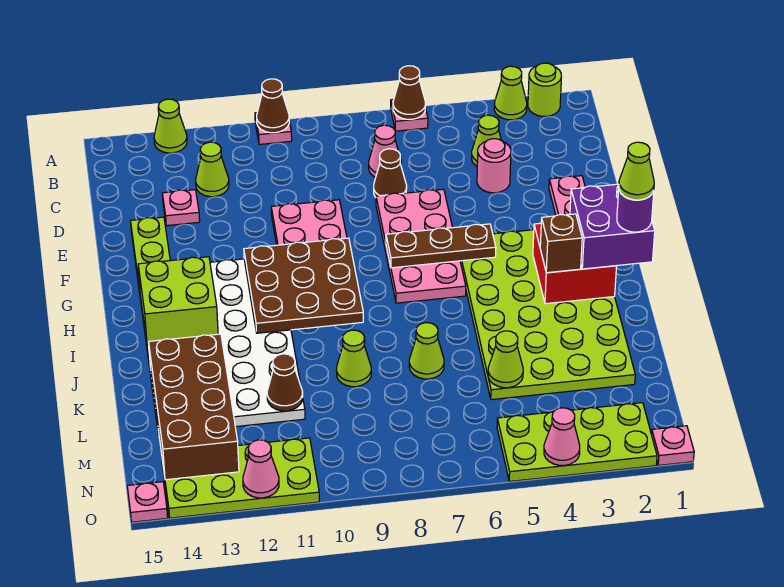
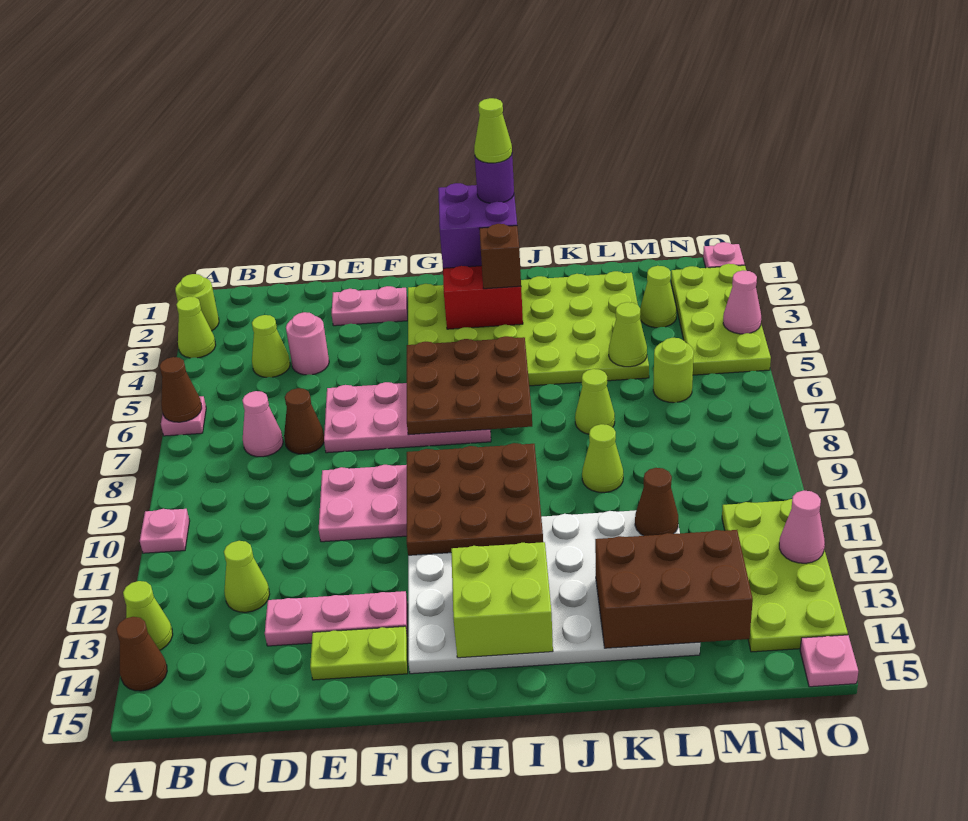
brown cone A10 level 2 -> brown cone A14 level 1
pink plate D13 level 1 -> pink plate D13:F13 level 1
brown plate G5:G7 level 2 -> brown plate G5:I7 level 2
brown brick K13:N14 level 2 -> brown brick K13:M14 level 2
none -> lime cone M3 level 1
none -> lime round brick M6 level 1

